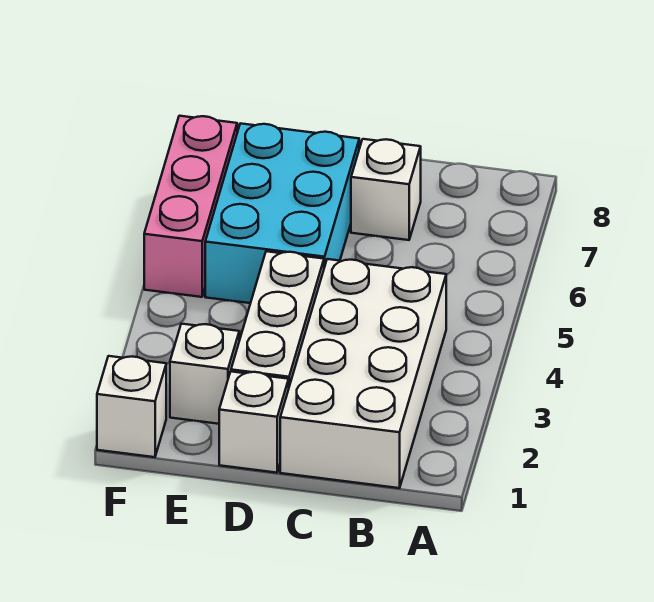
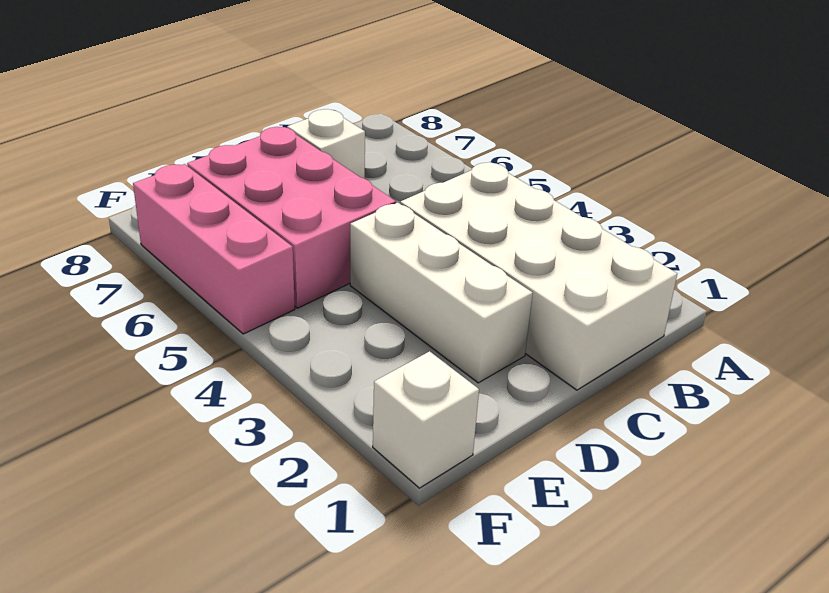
white brick D1 level 1 -> none
cyan brick D5:E7 level 1 -> pink brick D5:E7 level 1
white brick E2 level 1 -> none

